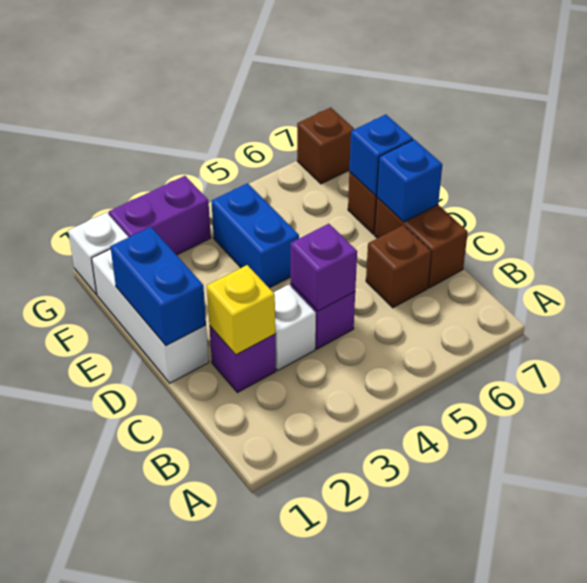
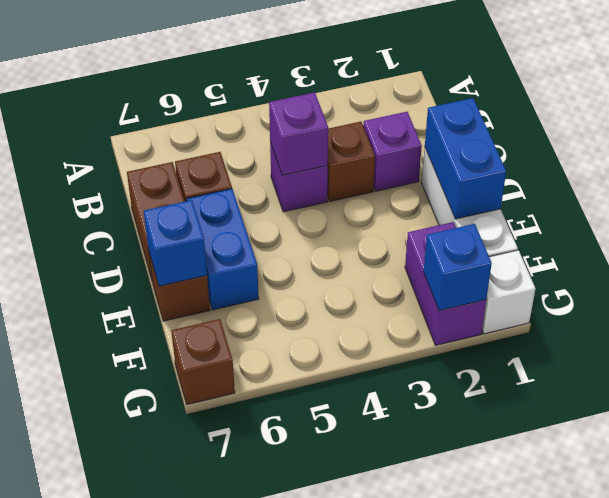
yellow brick C2 level 2 -> none
white brick C3 level 1 -> brown brick C3 level 1
blue brick D7 level 2 -> blue brick G2 level 2
blue brick E4:F4 level 1 -> blue brick D6:E6 level 1
purple brick G2:G3 level 1 -> purple brick F2:G2 level 1

